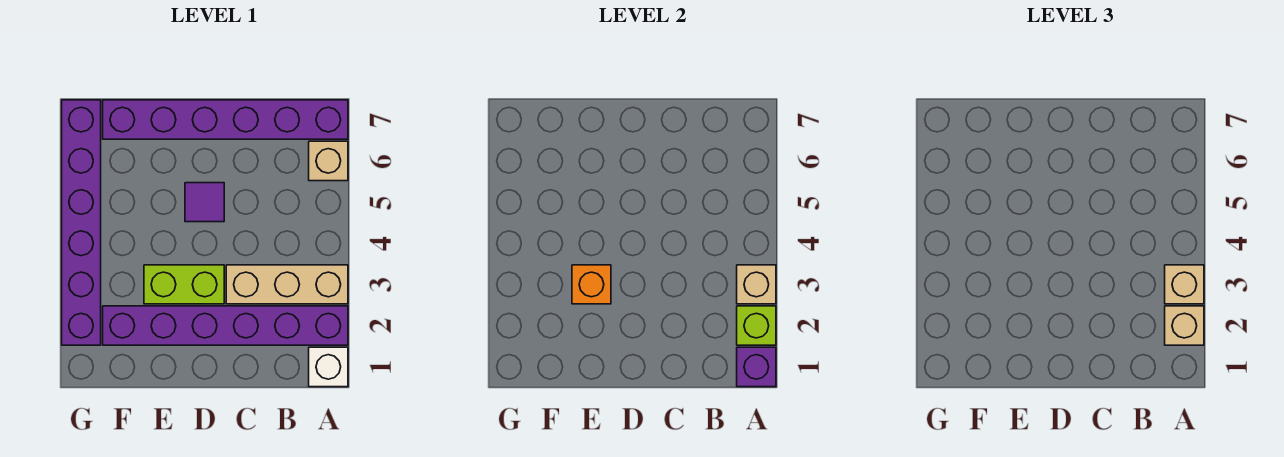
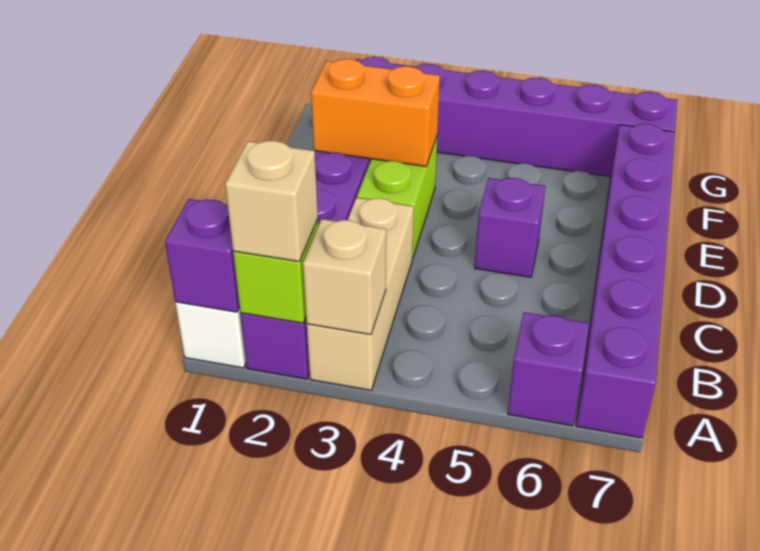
tan brick A3 level 3 -> none
tan brick A6 level 1 -> purple brick A6 level 1
purple tile D5 level 1 -> purple brick D5 level 1
orange brick E3 level 2 -> orange brick E2:E3 level 2

